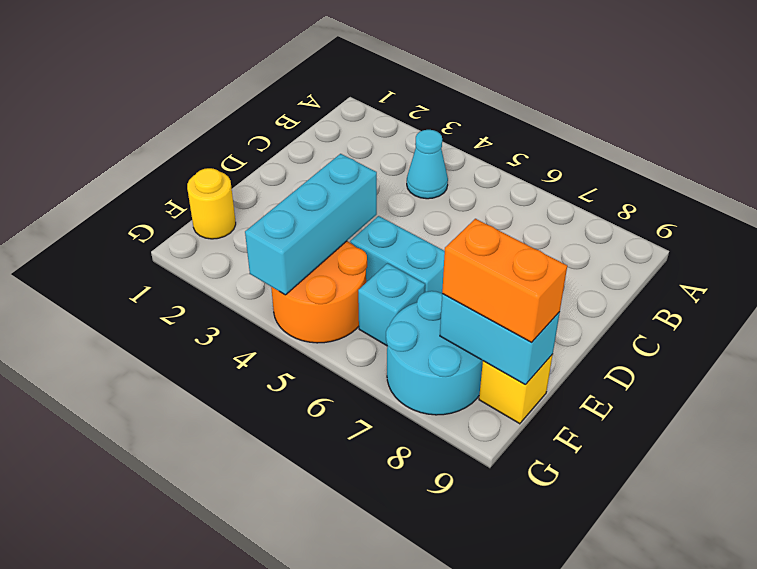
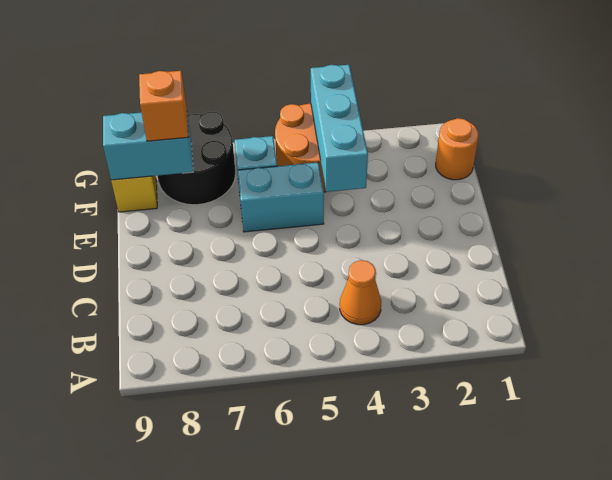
cyan cone B4 level 1 -> orange cone B4 level 1
yellow round brick F1 level 1 -> orange round brick F1 level 1
cyan round brick F7:G8 level 1 -> black round brick F7:G8 level 1
orange brick F8:F9 level 3 -> orange brick F8 level 3

